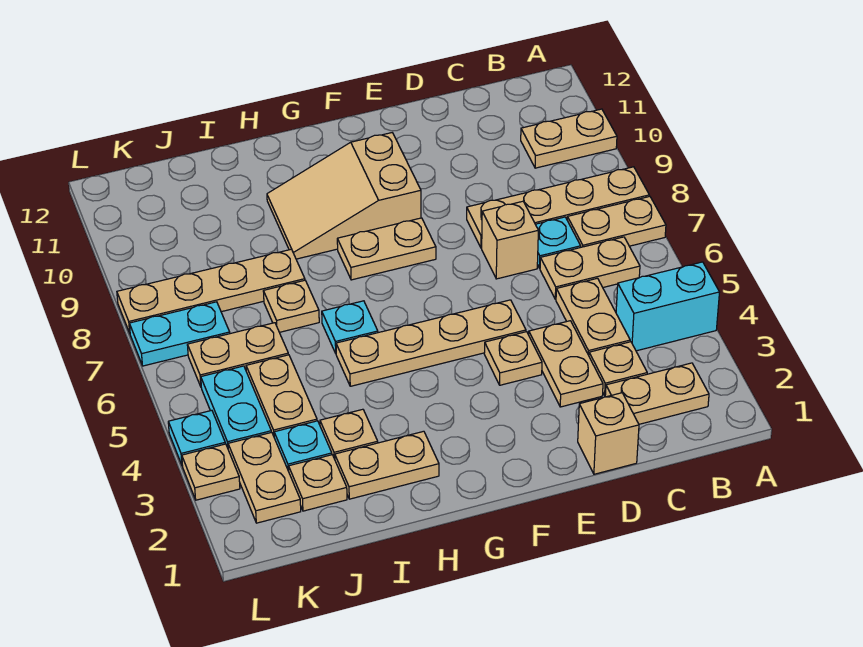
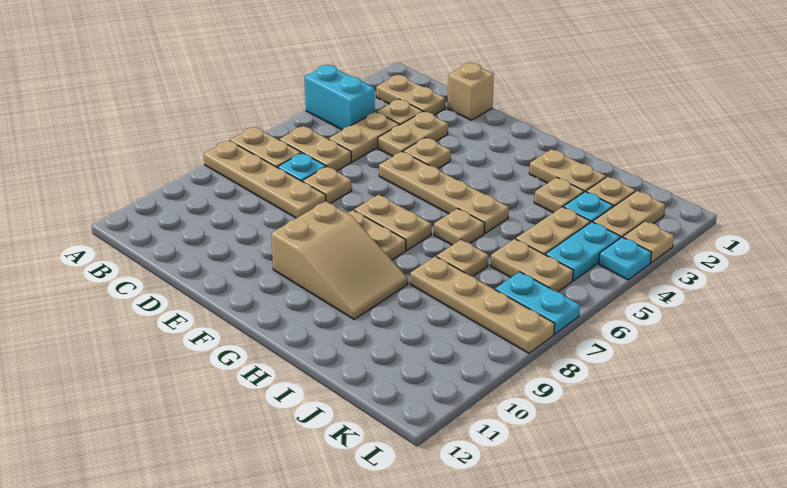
tan plate A10:B10 level 1 -> tan plate F7:G7 level 1
tan brick D7 level 1 -> tan plate D7 level 1
cyan plate H6 level 1 -> tan plate H6 level 1

